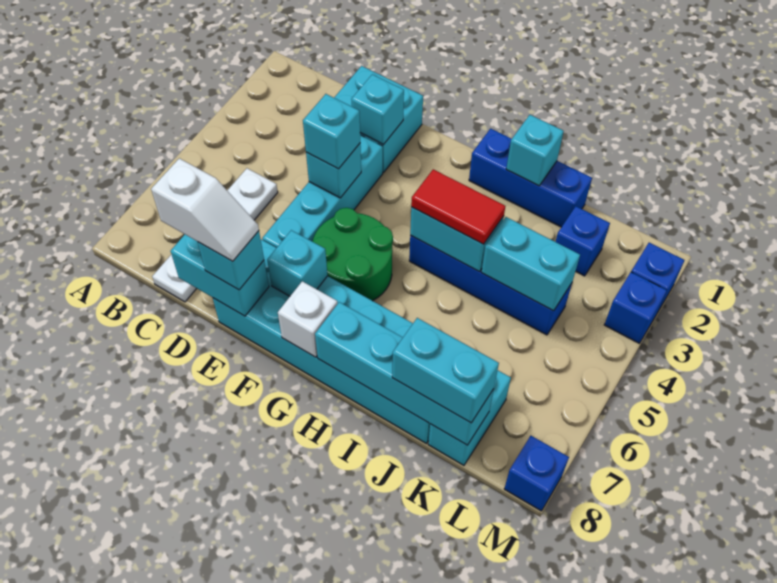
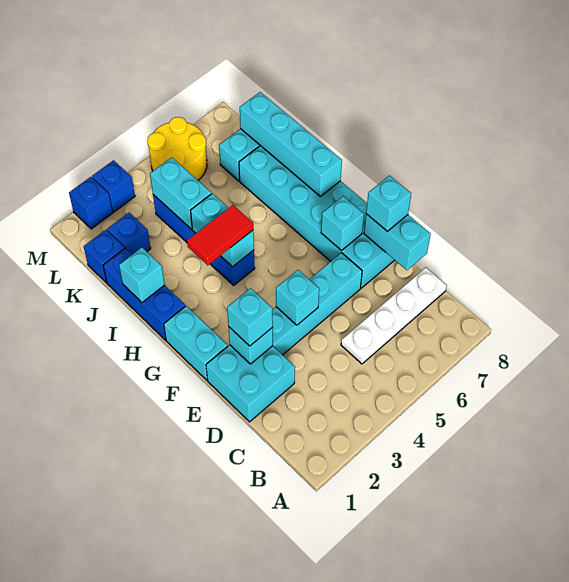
white slope D8:E8 level 4 top D -> none
cyan brick E4 level 3 -> cyan brick E2 level 3
green round brick F5:G6 level 1 -> none
white brick G8 level 2 -> none
red tile H4:I4 level 3 -> red tile H3:H4 level 3
cyan brick J8:K8 level 3 -> cyan brick F1:G1 level 1
none -> yellow round brick L5:M6 level 1
blue brick M8 level 1 -> blue brick K1 level 1

